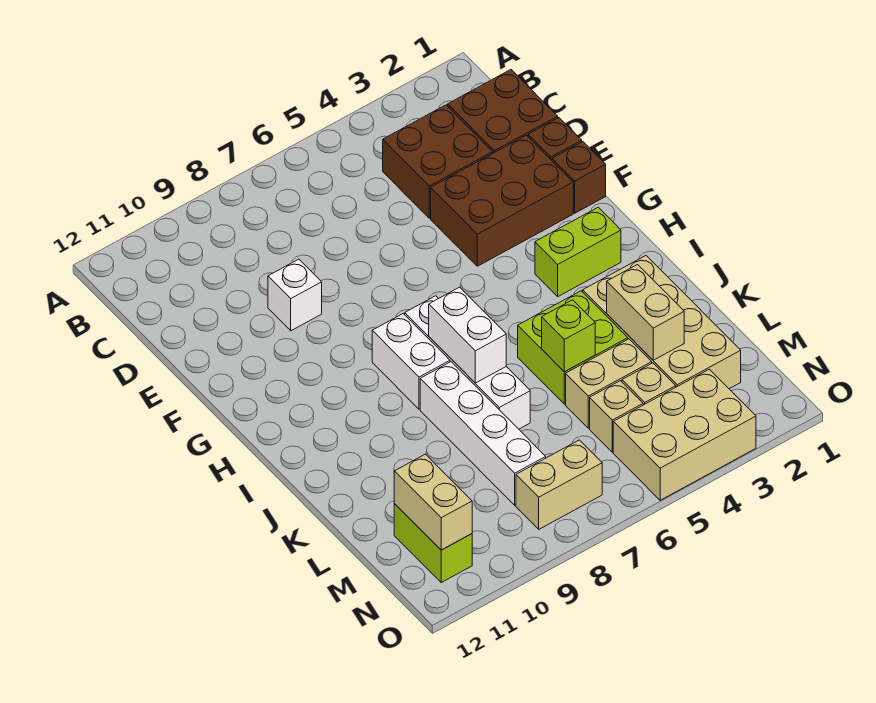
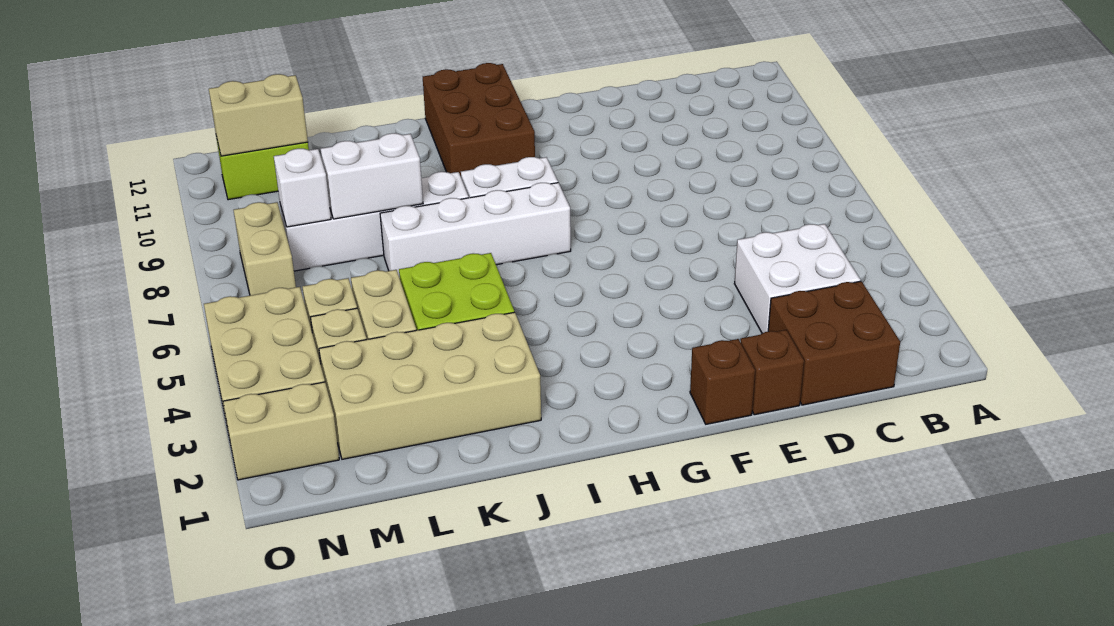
brown brick C3:D4 level 1 -> white brick C3:D4 level 1
brown brick E2:F4 level 1 -> brown brick H10:I12 level 1
white brick E9 level 1 -> white brick M8 level 2
lime brick H2:H3 level 1 -> none
white brick I7:J7 level 2 -> white brick K8:L8 level 2
tan brick K3:L3 level 2 -> tan brick N2:O2 level 1
lime brick K5 level 2 -> none

